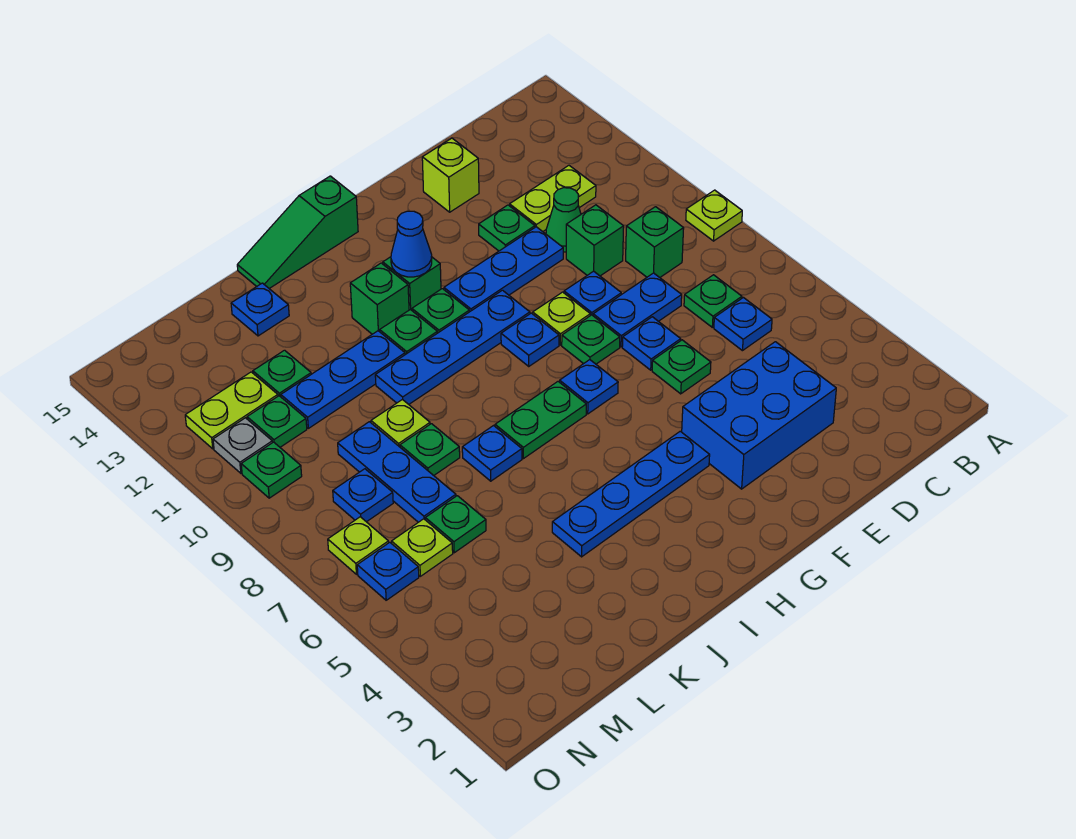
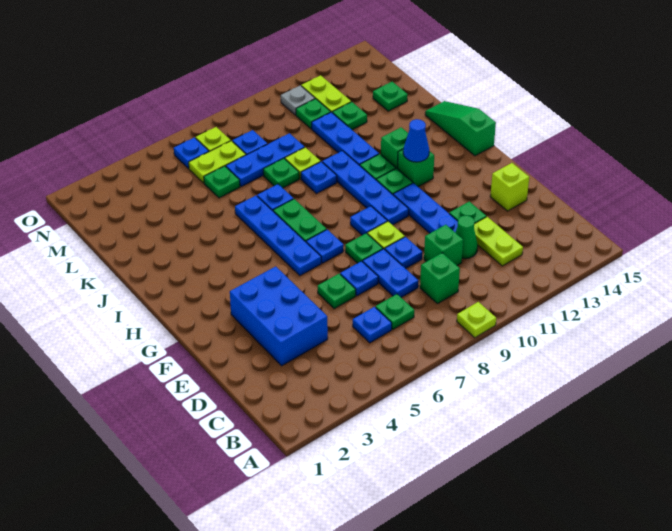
blue plate G4:J4 level 1 -> blue plate G6:J6 level 1
blue plate K14 level 1 -> blue plate J9 level 1
lime plate M6 level 1 -> lime plate M6:M7 level 1
green plate N10 level 1 -> green plate L14 level 1

